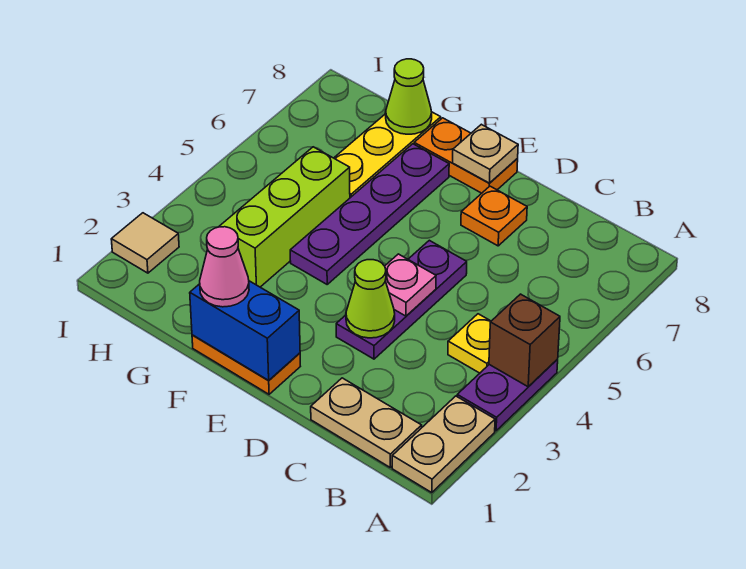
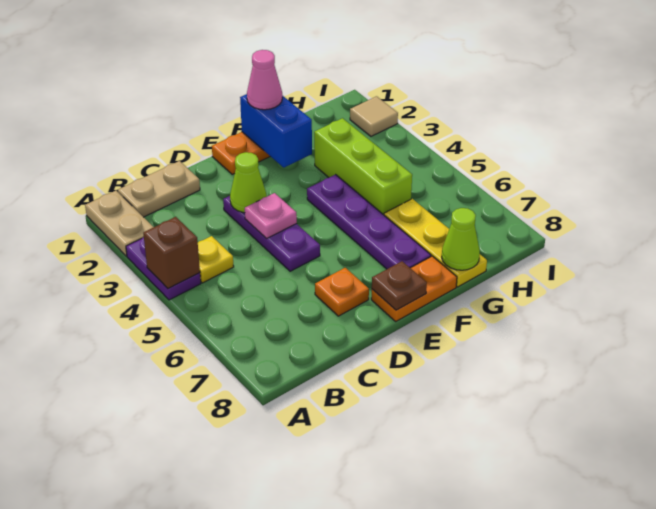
blue brick E1:F1 level 2 -> blue brick F1:F2 level 2
tan plate E8 level 2 -> brown plate E8 level 2

